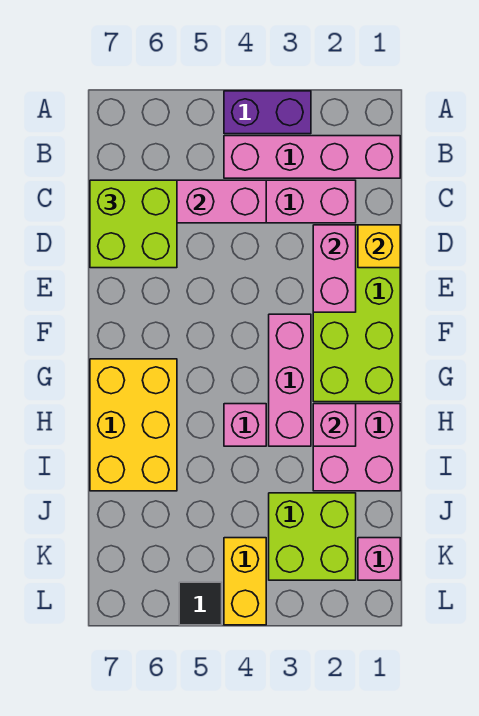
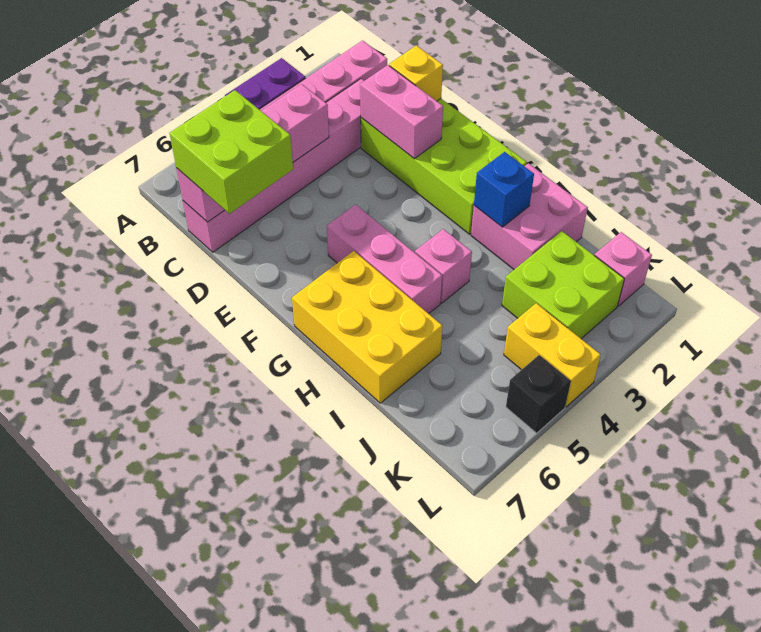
pink brick F3:H3 level 1 -> pink brick F5:H5 level 1
pink brick H2 level 2 -> blue brick H2 level 2
black tile L5 level 1 -> black brick L5 level 1

